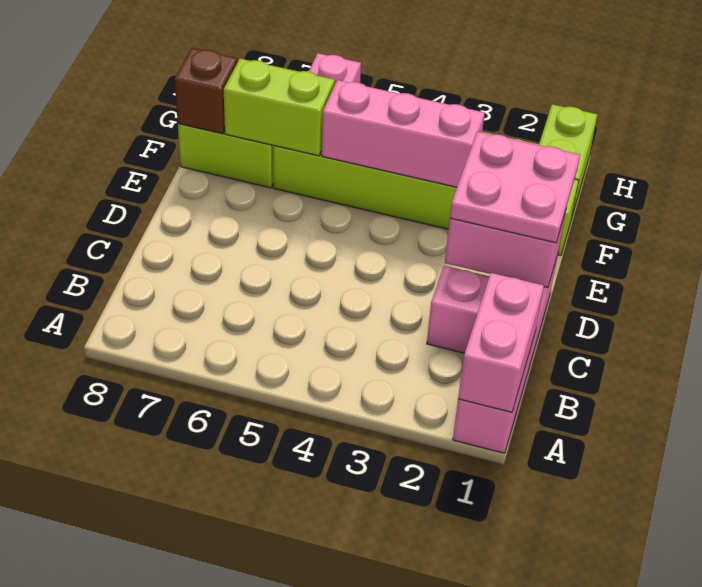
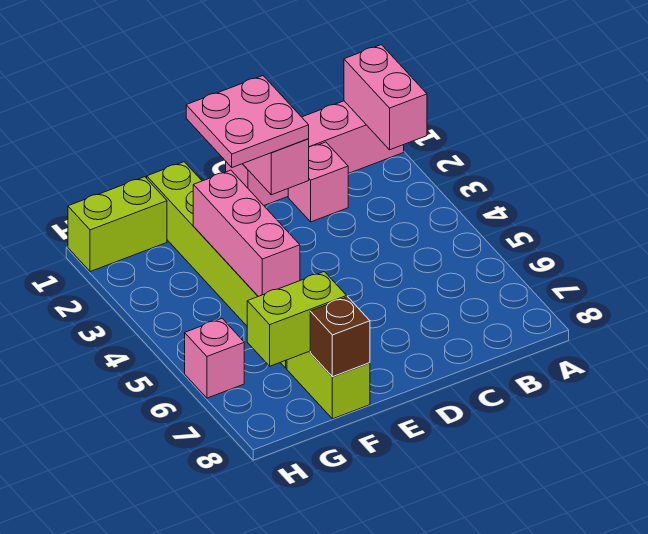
pink brick A1:B1 level 2 -> pink brick A1:A2 level 2
lime brick F6:F7 level 2 -> lime brick F7:G7 level 2

